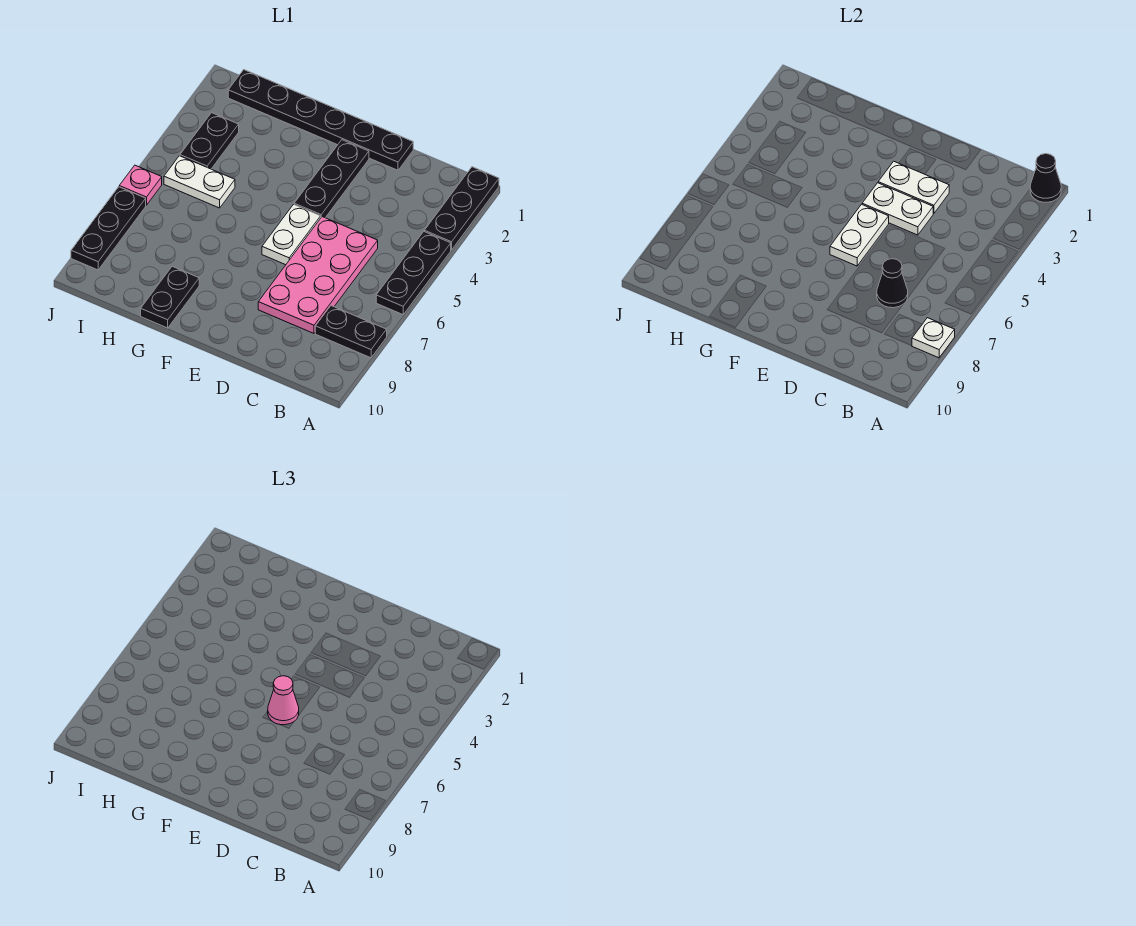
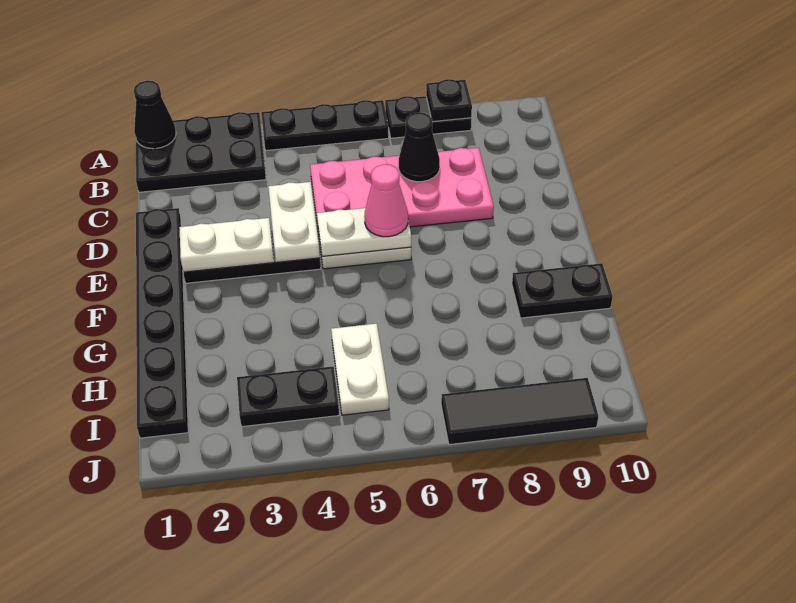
black plate A1:A3 level 1 -> black plate A1:B3 level 1
black plate A8:B8 level 1 -> black plate A7:A8 level 1
white plate A8 level 2 -> black plate A8 level 2
white plate D3:E3 level 2 -> white plate E2:E3 level 2
pink plate J6 level 1 -> none
black plate J7:J9 level 1 -> black tile J7:J9 level 1

